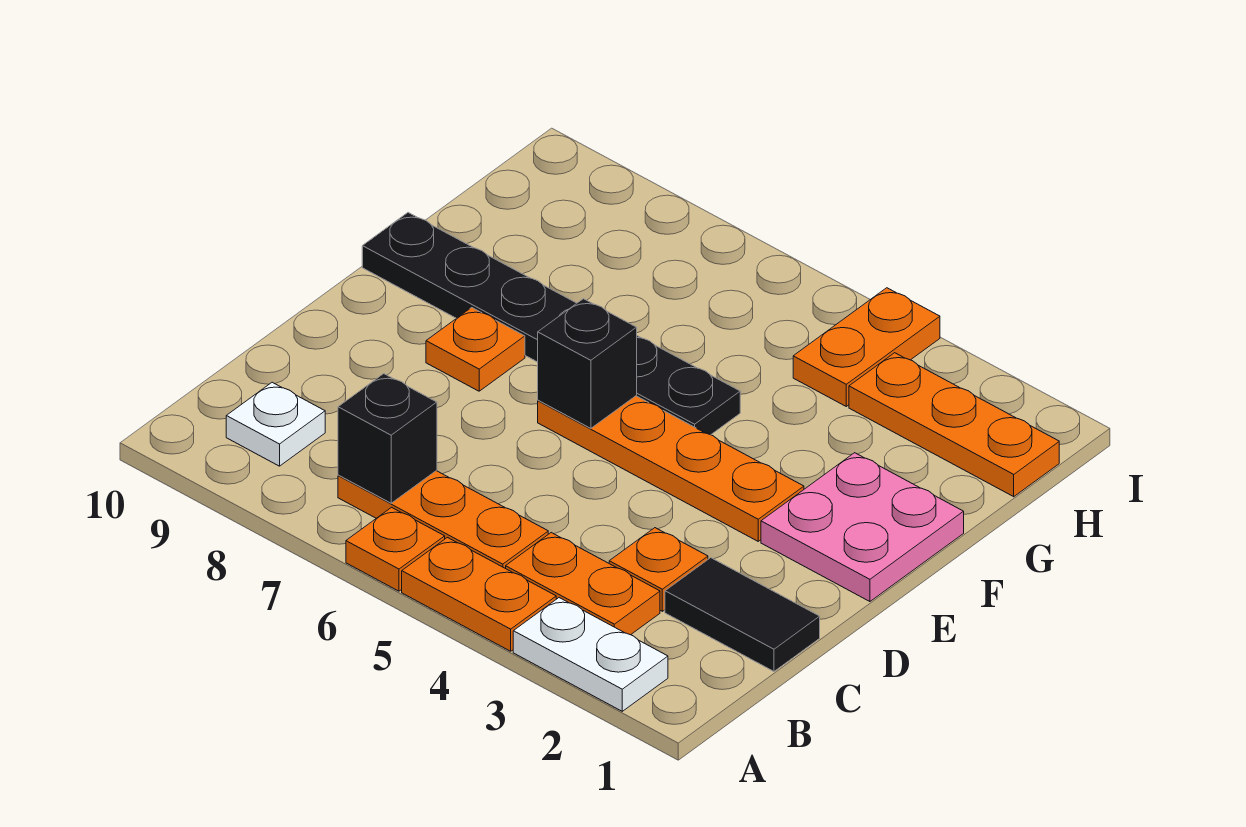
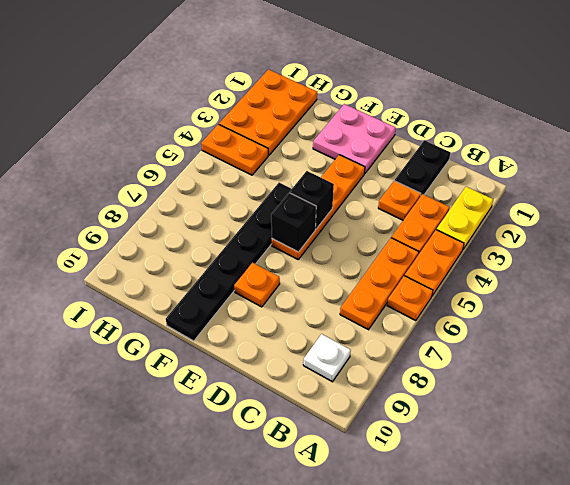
white plate A2:A3 level 1 -> yellow plate A2:A3 level 1
black brick B7 level 2 -> black brick E5 level 2
black tile C1:C2 level 1 -> black plate C1:C2 level 1
orange plate H1:H3 level 1 -> orange plate H1:I3 level 1

